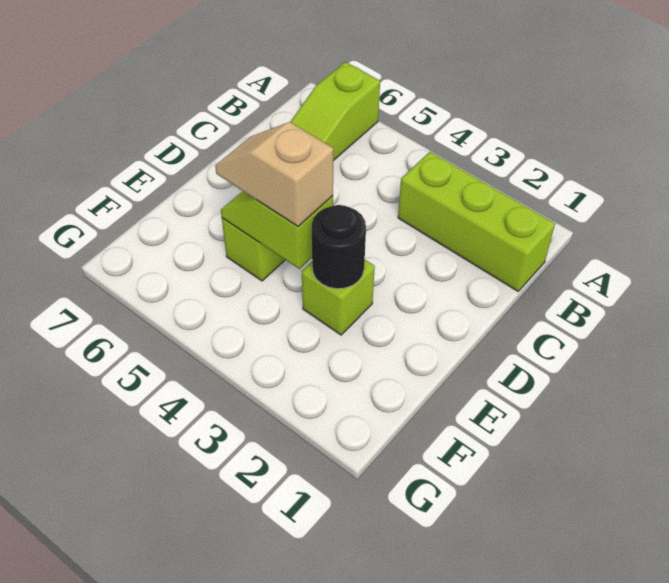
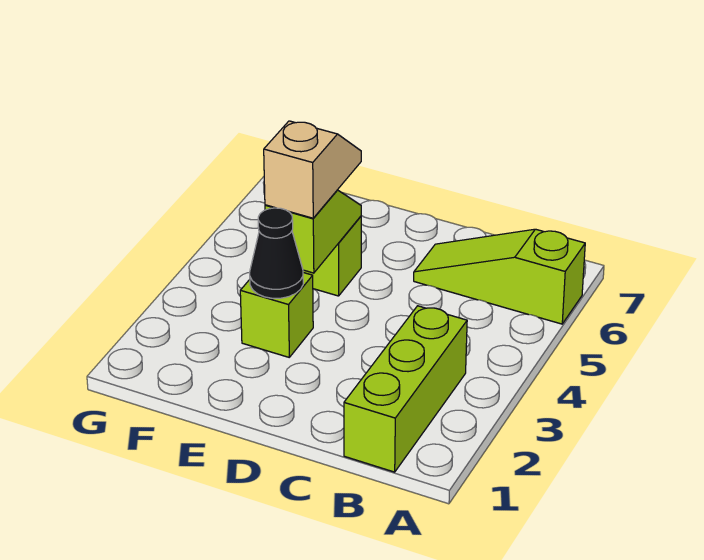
black round brick E3 level 2 -> black cone E3 level 2

